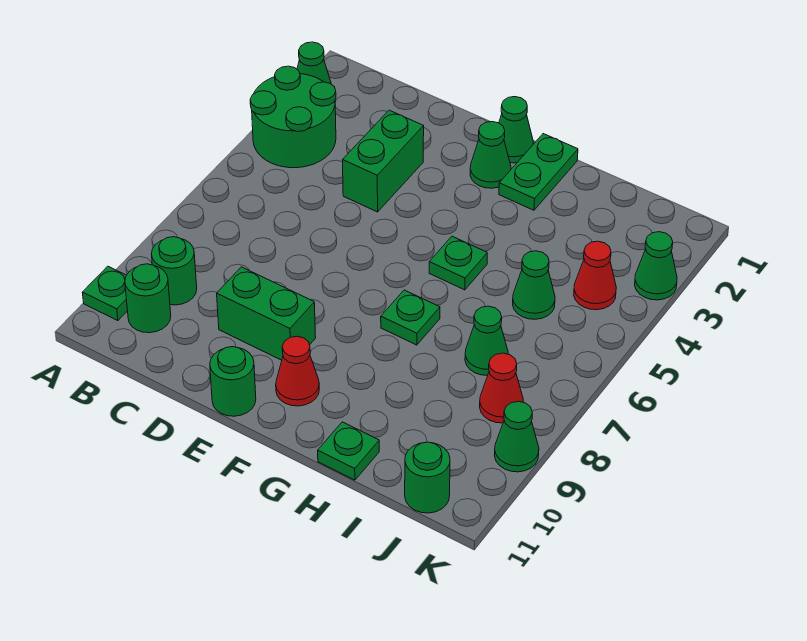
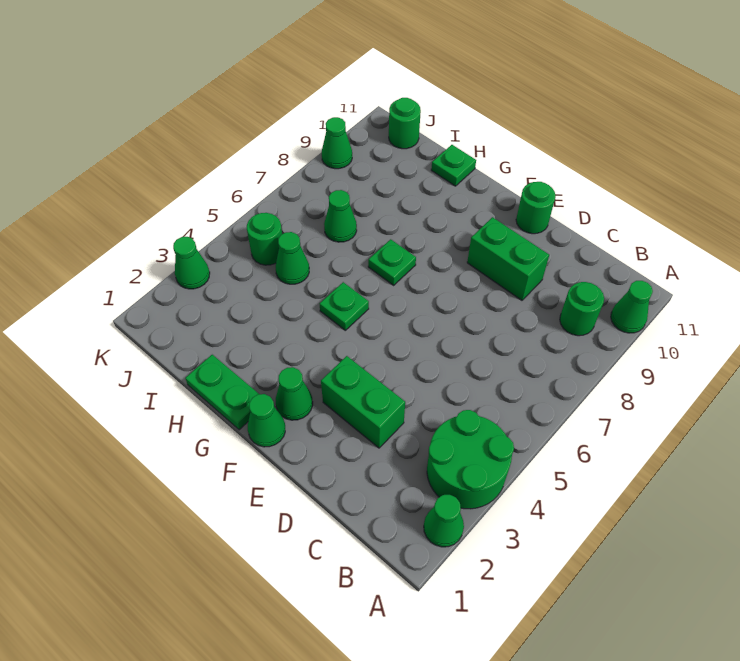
green plate A10 level 1 -> green cone A10 level 1
green round brick B10 level 1 -> green round brick J5 level 1
green brick D3:D4 level 1 -> green brick D3:E3 level 1
red cone F10 level 1 -> none
green plate G1:G2 level 1 -> green plate G1:H1 level 1
red cone J4 level 1 -> none
red cone J8 level 1 -> none

